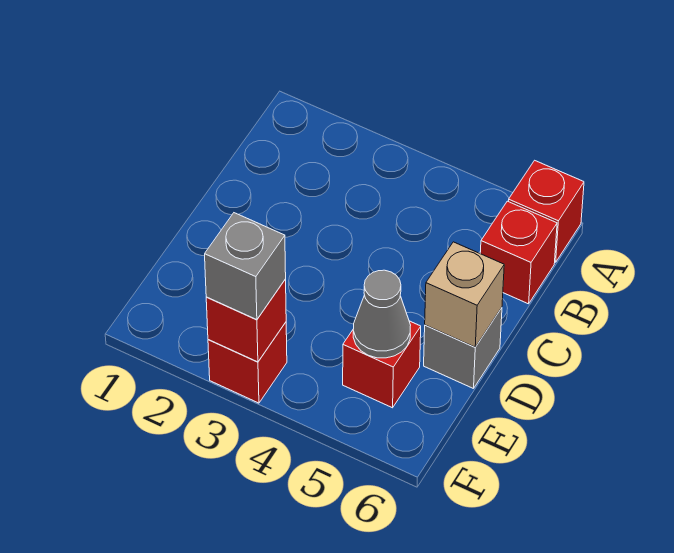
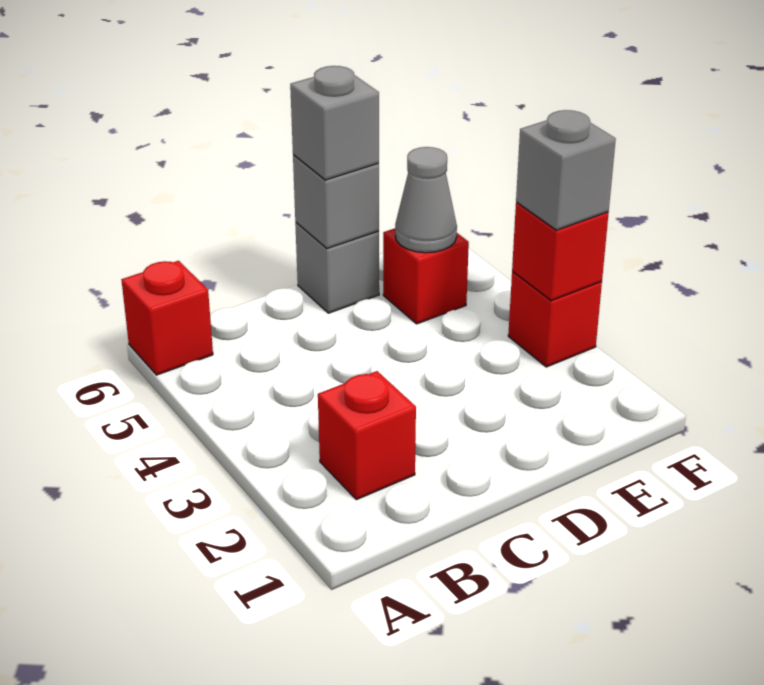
red brick B6 level 1 -> red brick B2 level 1
tan brick D6 level 2 -> grey brick D6 level 2
none -> grey brick D6 level 3

